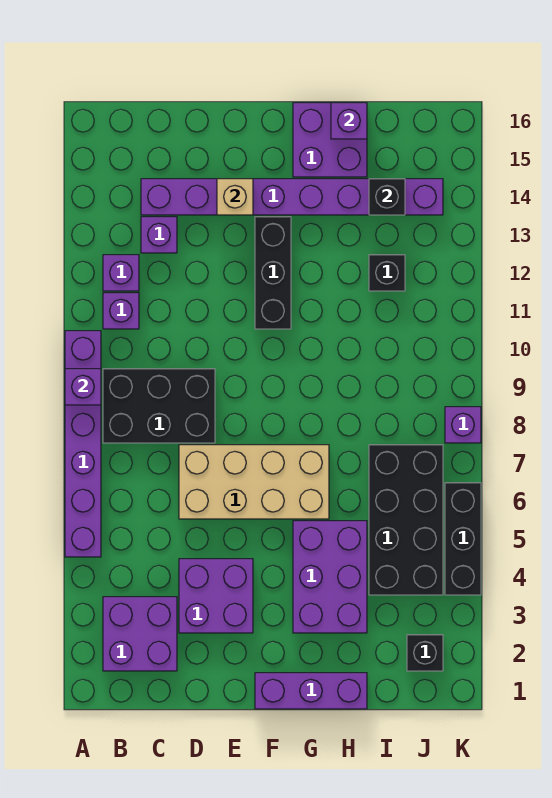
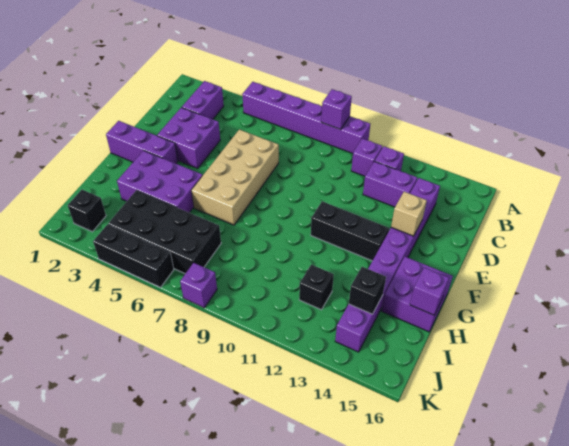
purple brick B2:C3 level 1 -> purple brick B3:C3 level 1
black brick B8:D9 level 1 -> none
purple brick C13 level 1 -> purple brick C12:C13 level 1
purple brick F1:H1 level 1 -> purple brick F1:F3 level 1

